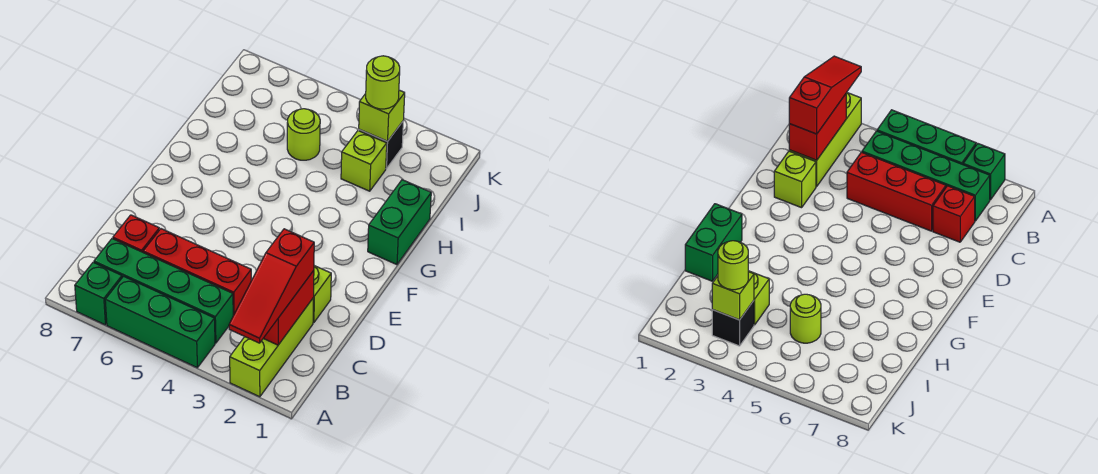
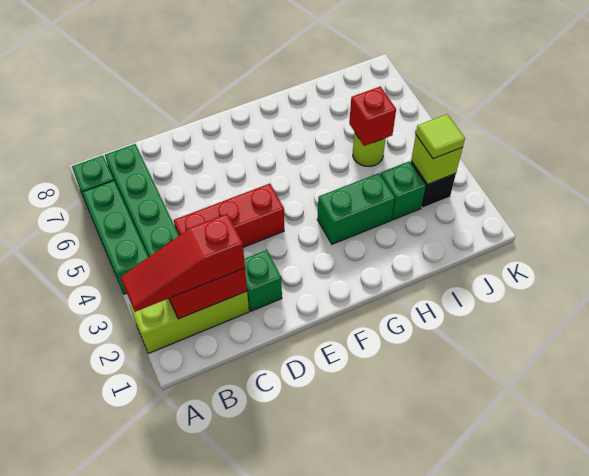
red brick C4:C6 level 1 -> red brick C4:E4 level 1
red brick C7 level 1 -> red brick I5 level 2
lime brick D2 level 1 -> green brick D2 level 1
green brick G1:H1 level 1 -> green brick G3:H3 level 1
lime brick I3 level 1 -> green brick I3 level 1
lime round brick J3 level 3 -> lime tile J3 level 3

